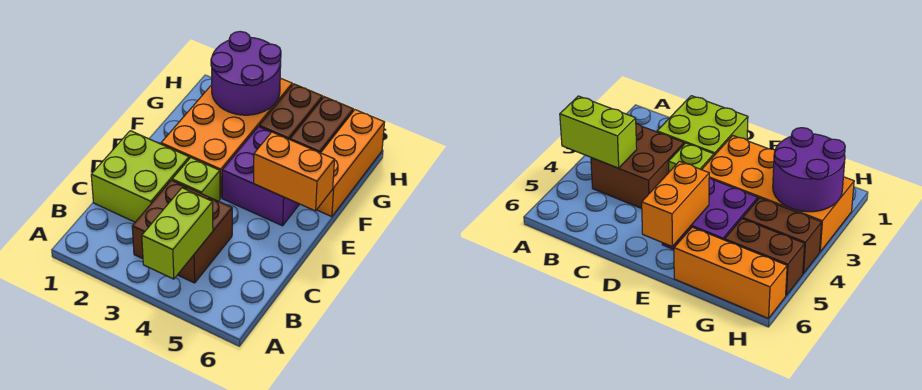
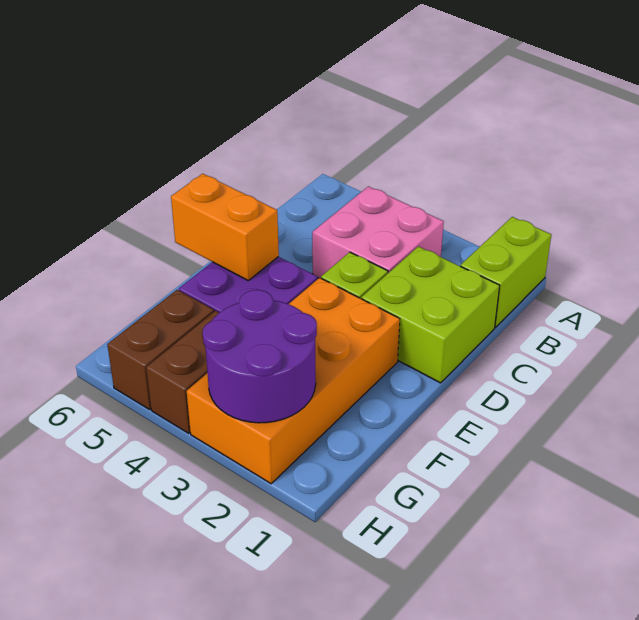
lime brick A4:B4 level 2 -> lime brick A1:B1 level 1
brown brick B3:C4 level 1 -> pink brick B3:C4 level 1
orange brick F6:H6 level 1 -> none

